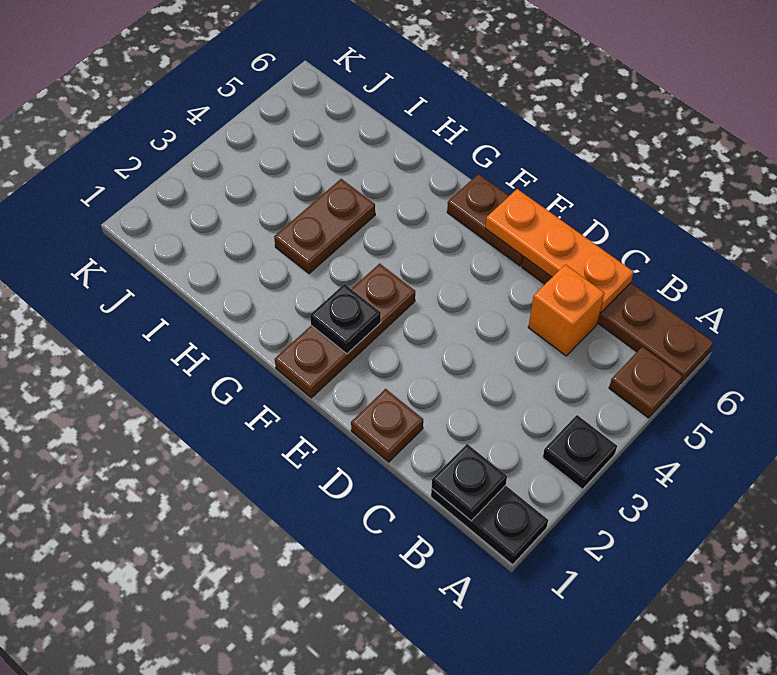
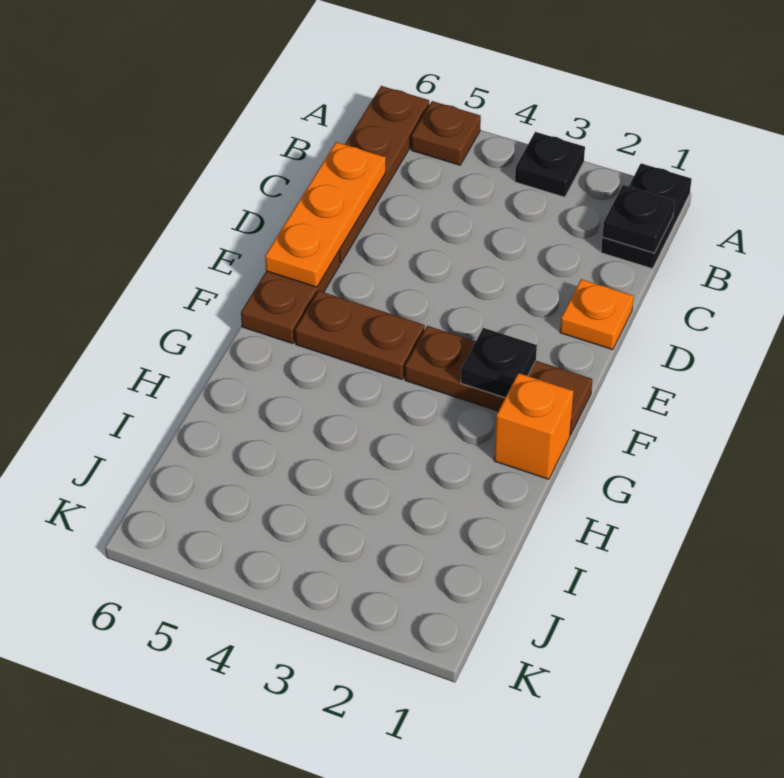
orange brick C5 level 1 -> orange brick G1 level 1
brown plate D1 level 1 -> orange plate D1 level 1
brown plate H3:H4 level 1 -> brown plate F4:F5 level 1

